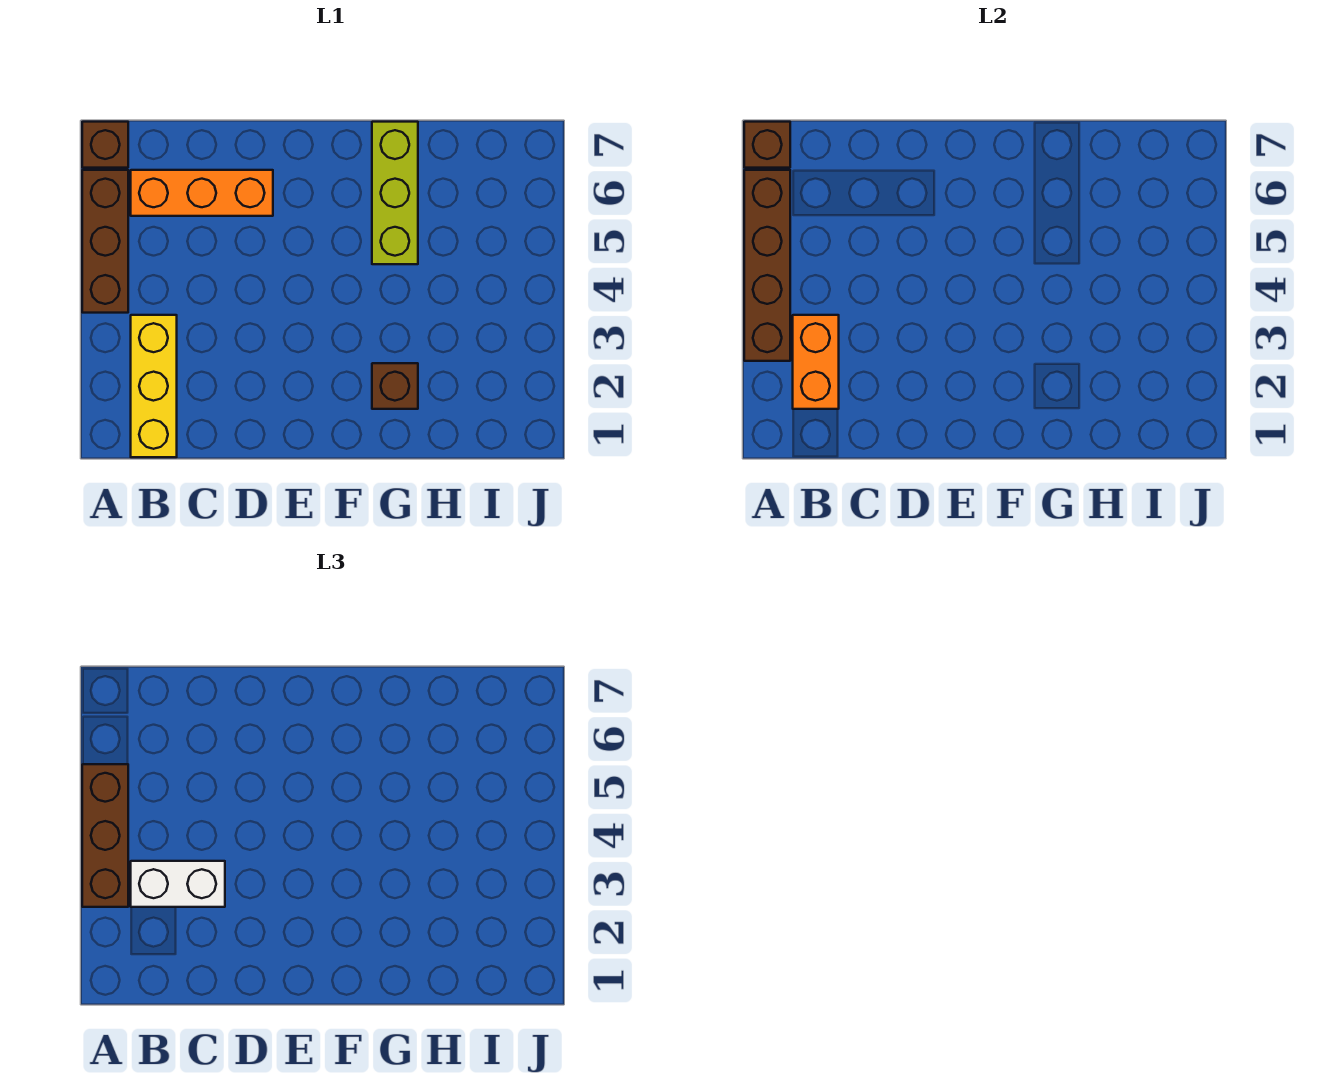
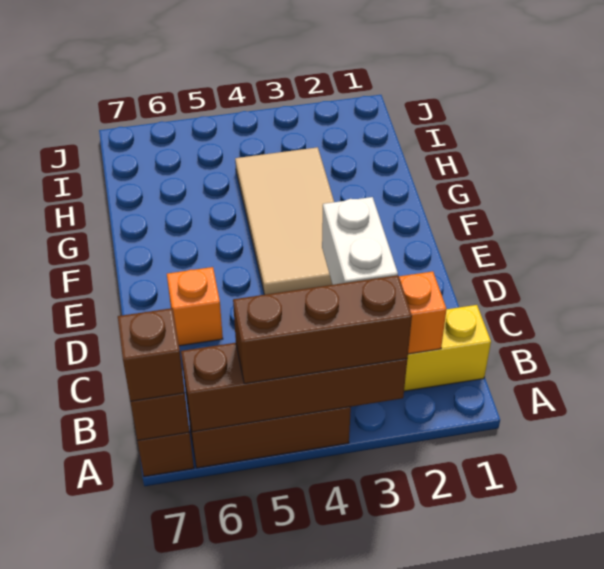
orange brick B6:D6 level 1 -> orange brick D6 level 1
none -> tan tile E3:H4 level 1
brown brick G2 level 1 -> brown brick A7 level 3
lime brick G5:G7 level 1 -> none

